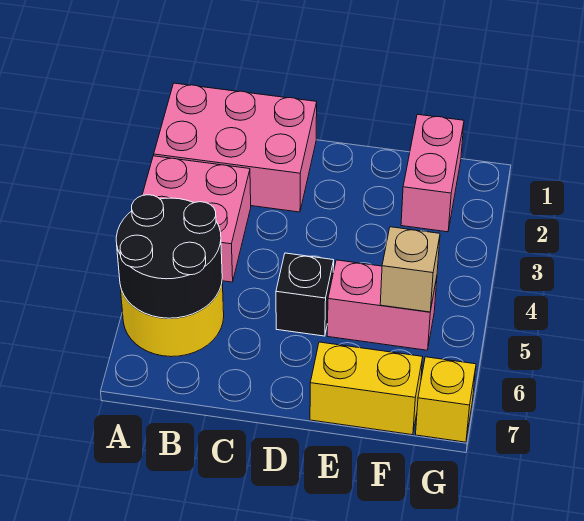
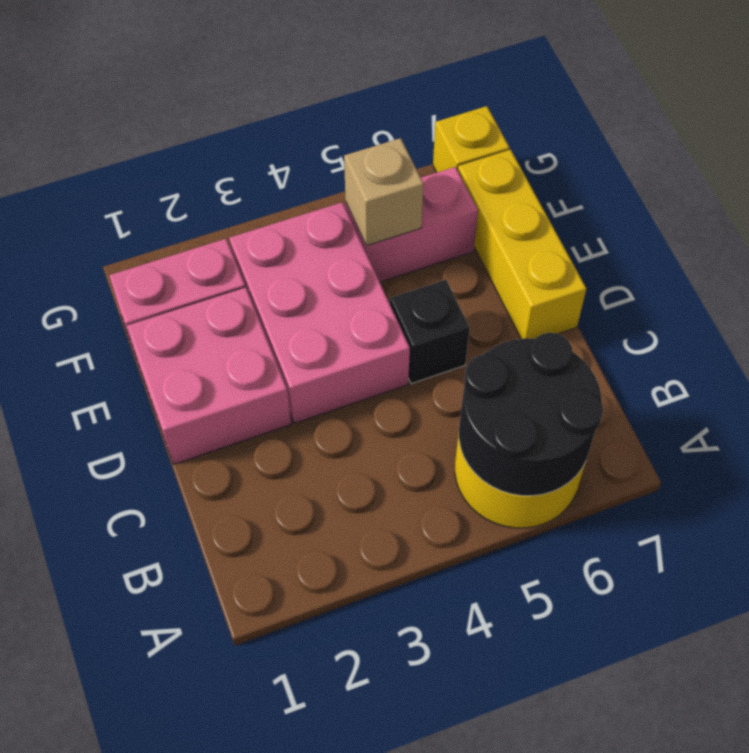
pink brick A1:C2 level 1 -> pink brick D3:F4 level 1
pink brick A3:B4 level 1 -> pink brick D1:E2 level 1
pink brick E5:F5 level 1 -> pink brick F5:F6 level 1
yellow brick E7:F7 level 1 -> yellow brick D7:F7 level 1

